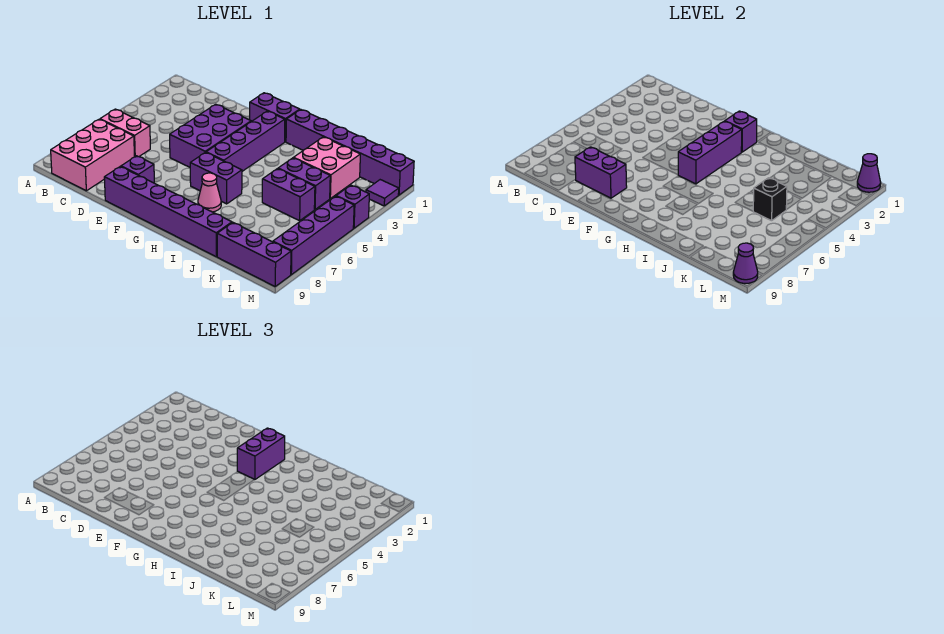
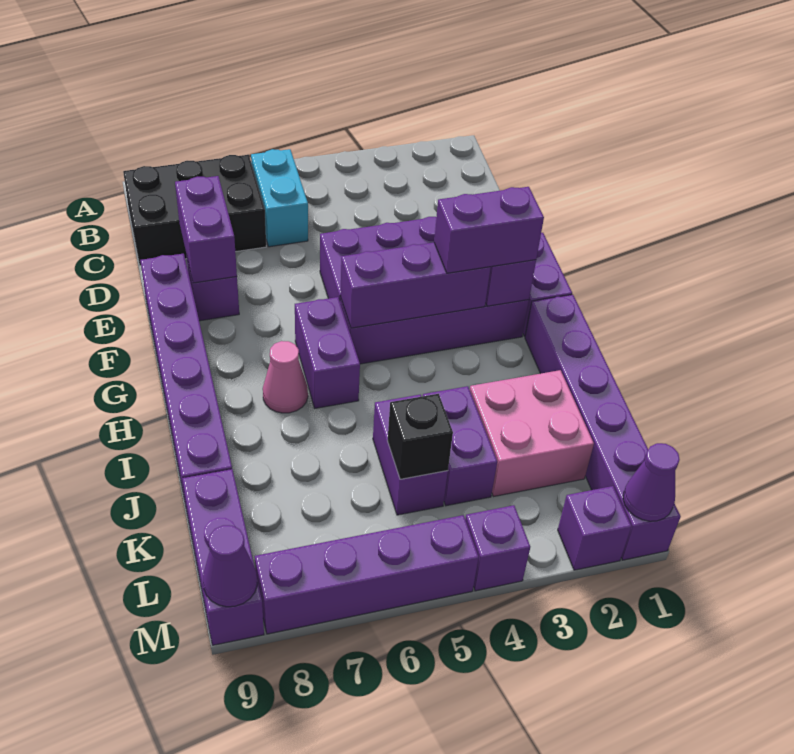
pink brick B6:C6 level 1 -> cyan brick B6:C6 level 1
pink brick B7:C9 level 1 -> black brick B7:C9 level 1
purple tile M2 level 1 -> purple brick M2 level 1

